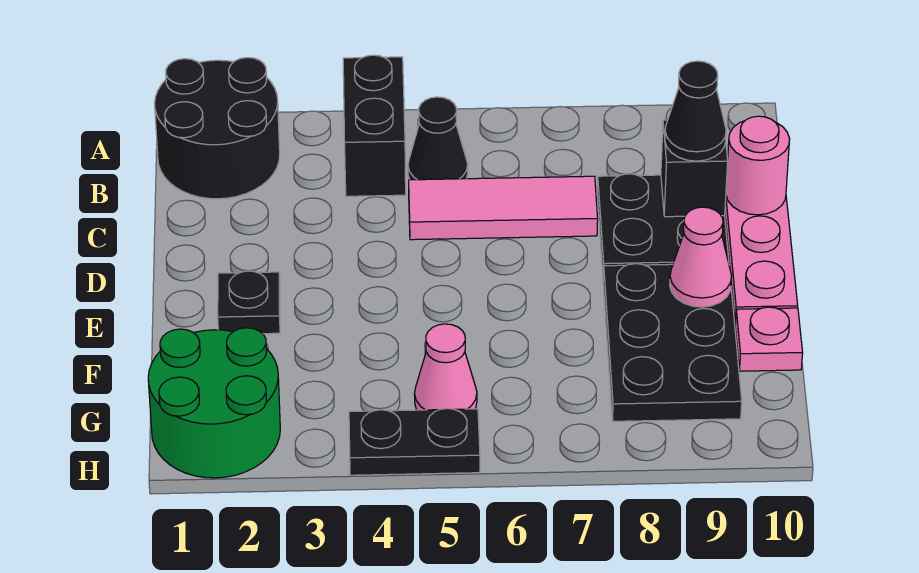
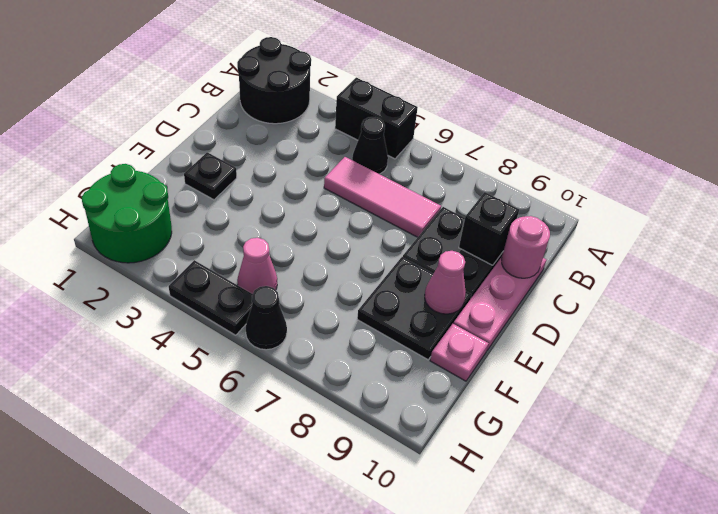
black brick A4:B4 level 1 -> black brick A4:A5 level 1
black cone C9 level 3 -> black cone H6 level 1
black plate E8:G9 level 1 -> black plate E8:F9 level 1

